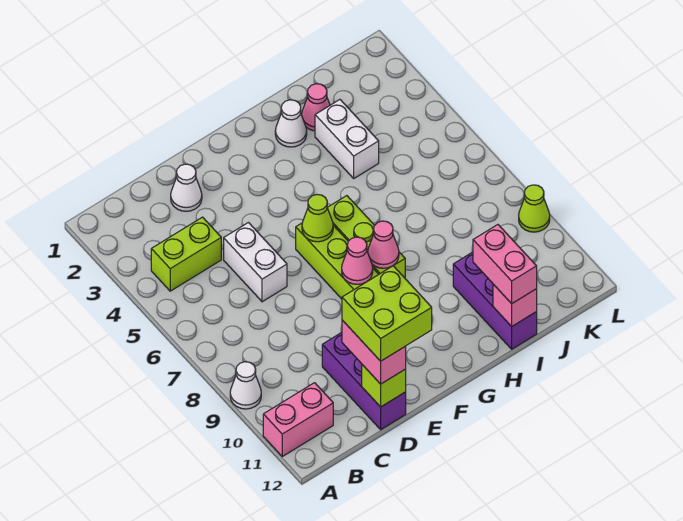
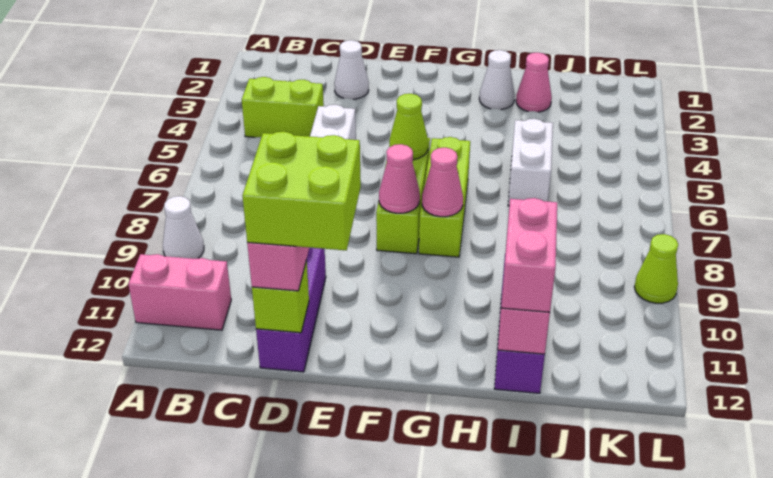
white brick I3:I4 level 1 -> white brick I5:I6 level 1

